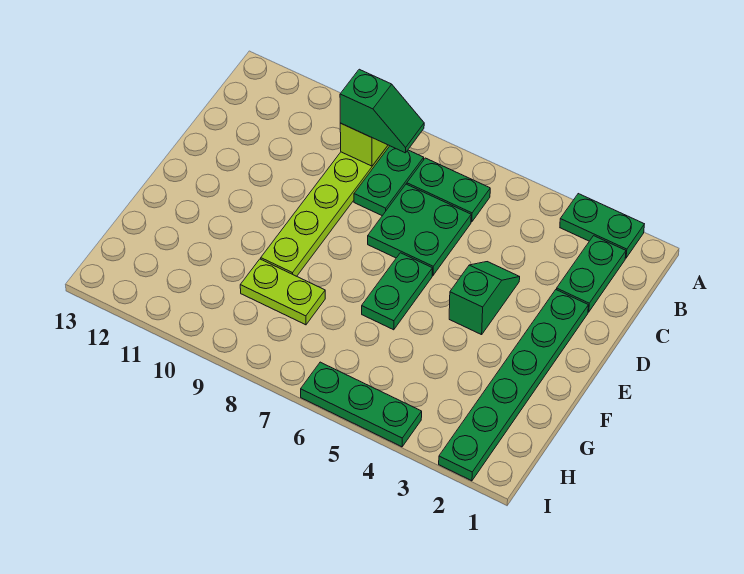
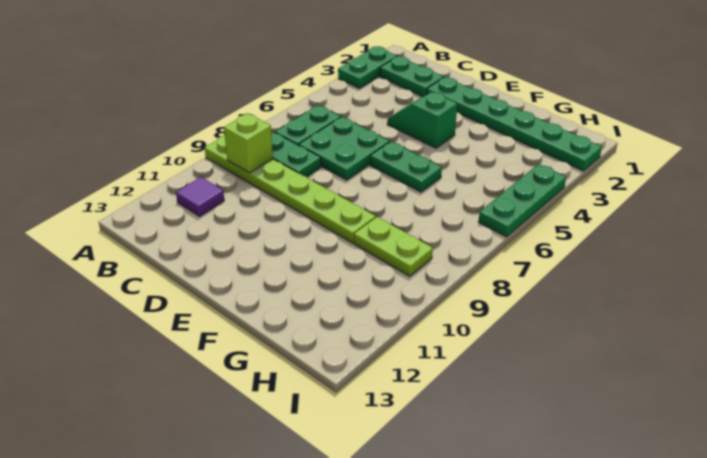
green slope B8:B9 level 3 top 9 -> none
none -> purple tile B11 level 1
lime plate G8:G9 level 1 -> lime plate G9:H9 level 1

